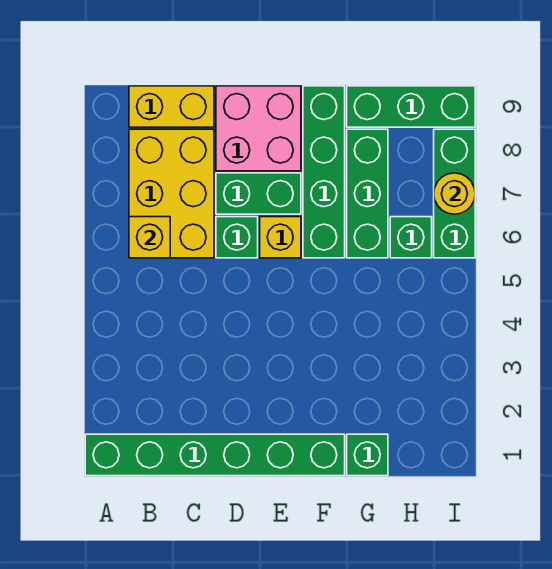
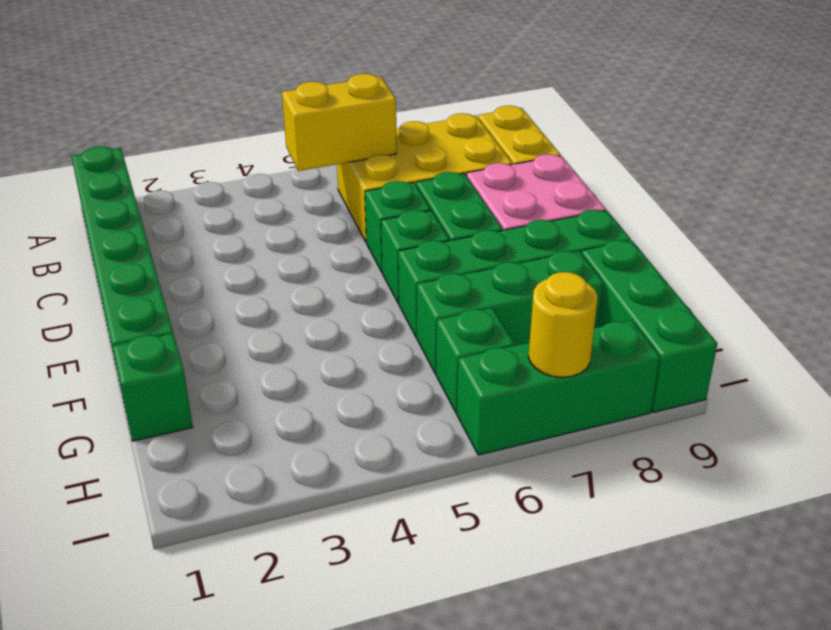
yellow brick B6 level 2 -> yellow brick B5:B6 level 2
yellow brick E6 level 1 -> green brick E6 level 1

